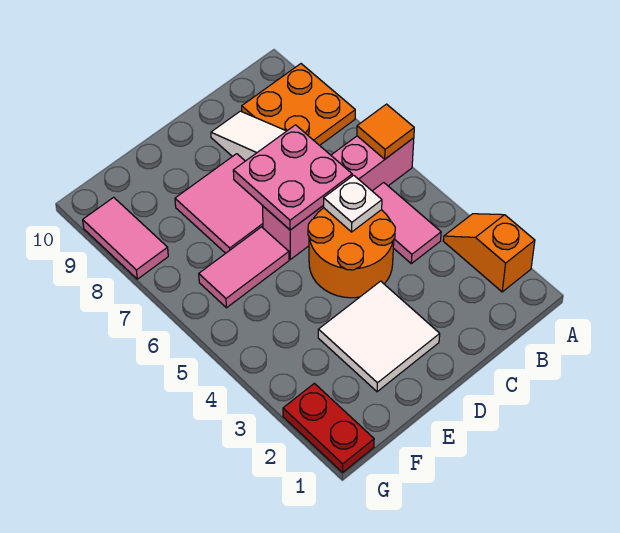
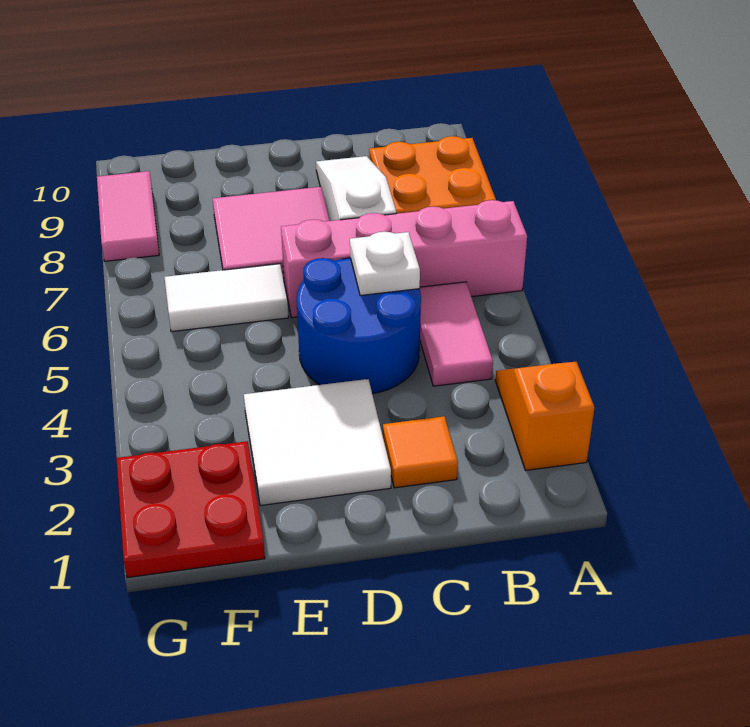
orange tile A6 level 2 -> orange tile C2 level 1
orange round brick C4:D5 level 1 -> blue round brick C4:D5 level 1
pink plate C6:D7 level 2 -> none
pink tile E6:F6 level 1 -> white tile E6:F6 level 1
red plate G1:G2 level 1 -> red plate F1:G2 level 1

